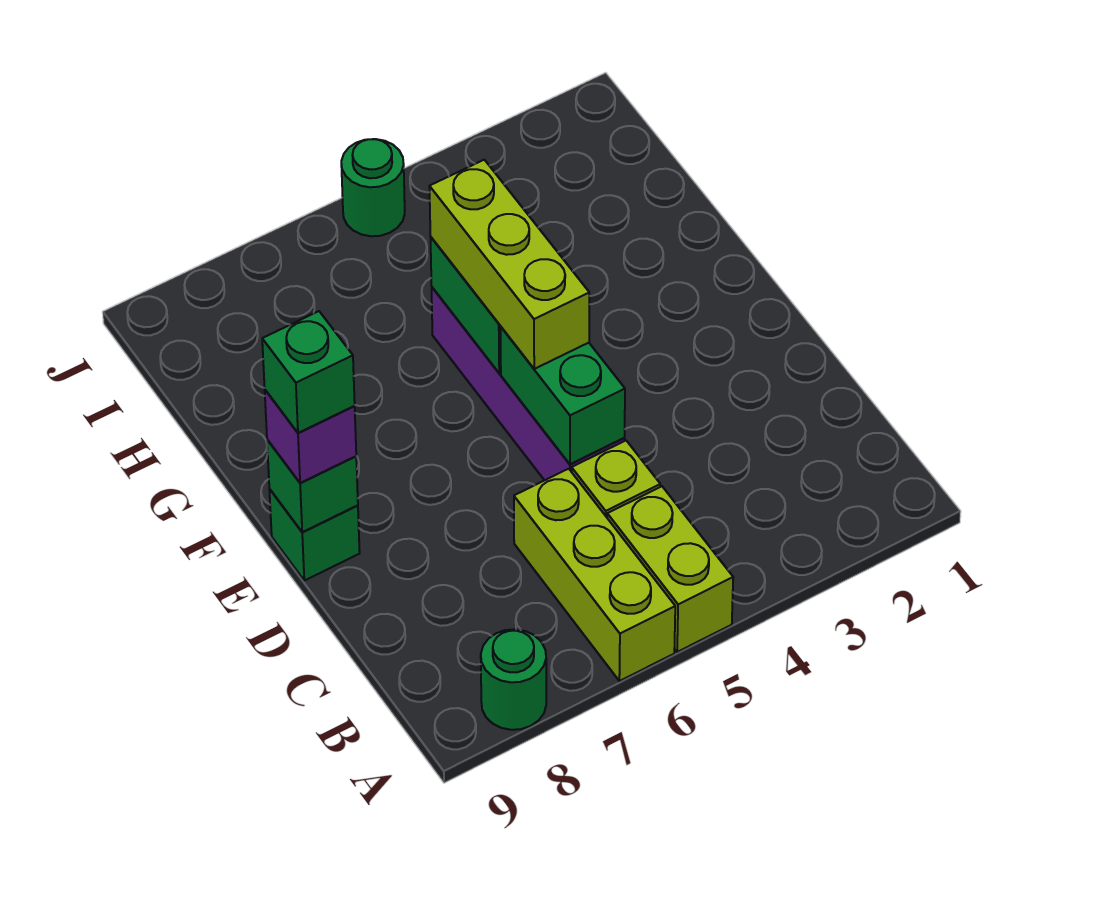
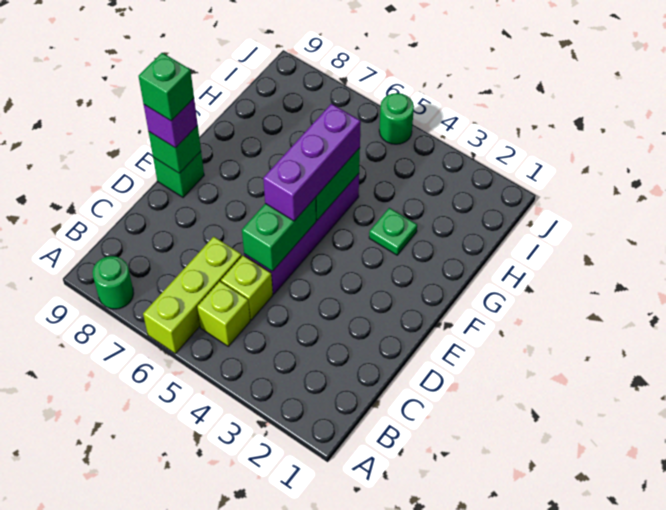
lime brick A5:B5 level 1 -> lime brick B5 level 1
lime brick E5:G5 level 3 -> purple brick E5:G5 level 3
none -> green plate G3 level 1

